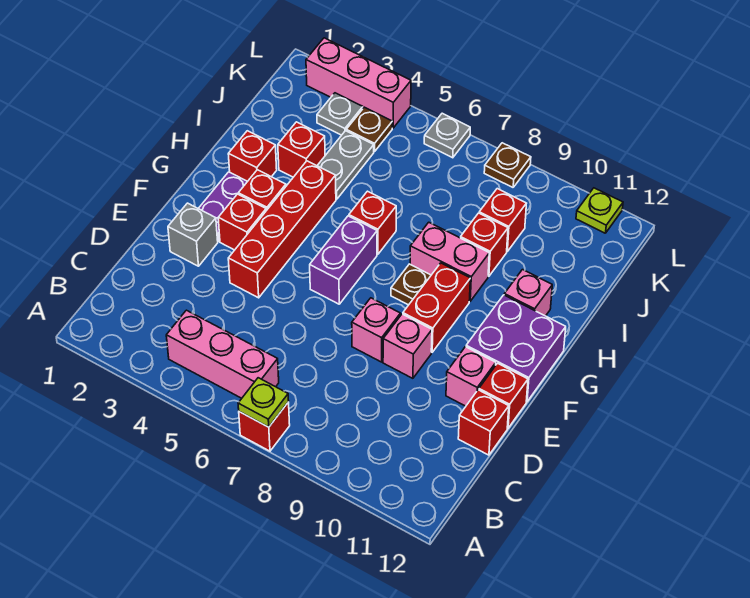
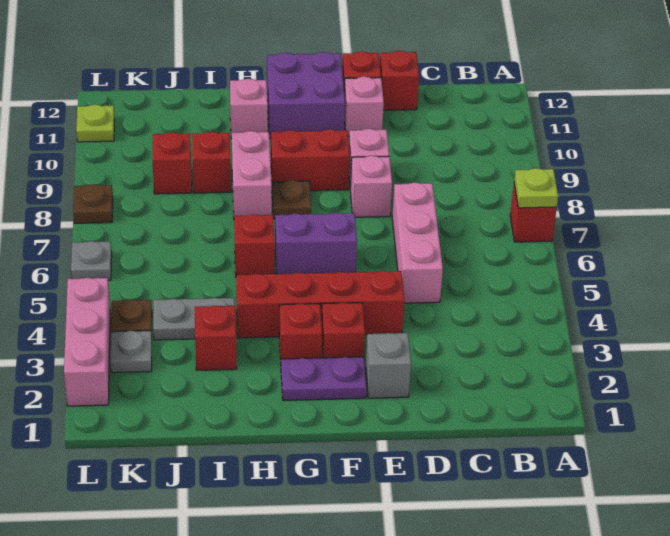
pink brick B4:B6 level 1 -> pink brick D5:D7 level 1
red brick H2 level 1 -> none

